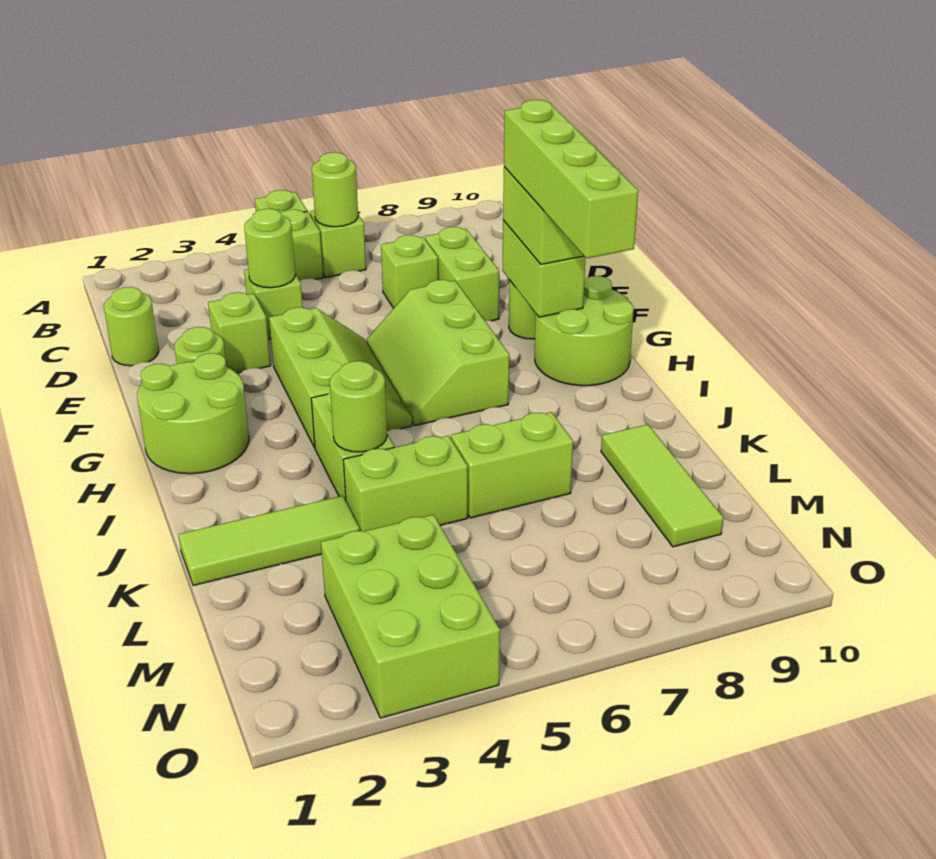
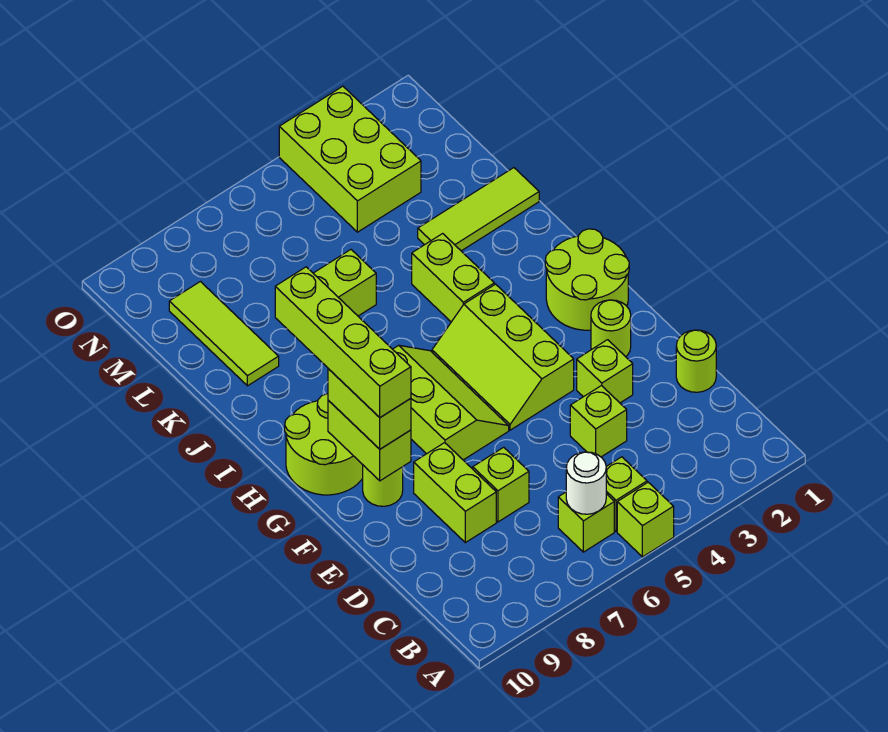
lime round brick B6 level 2 -> white round brick B6 level 2
lime round brick D4 level 2 -> none
lime round brick J4 level 2 -> none
lime brick K4:K5 level 1 -> none

